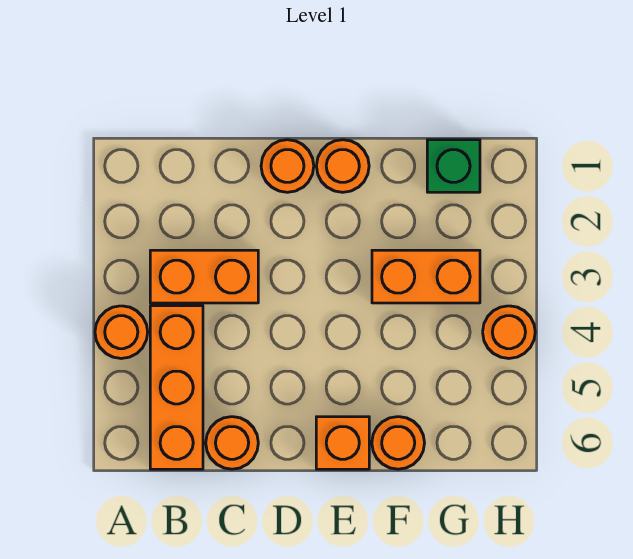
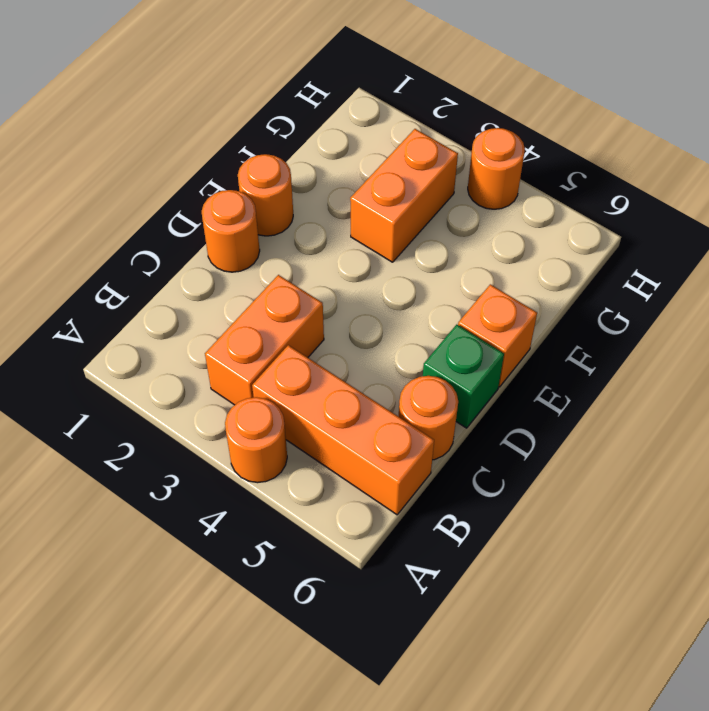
orange round brick F6 level 1 -> none
green brick G1 level 1 -> green brick D6 level 1

